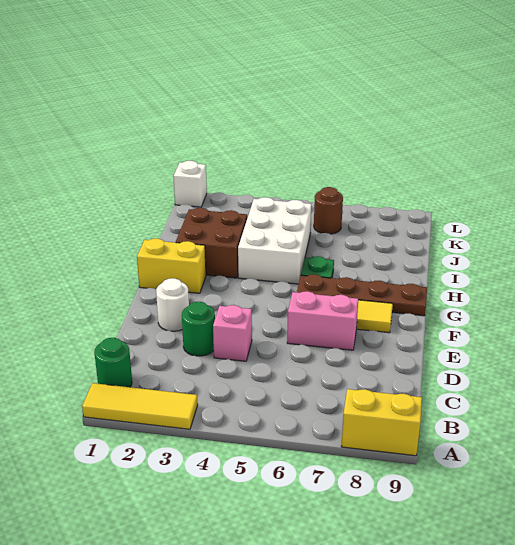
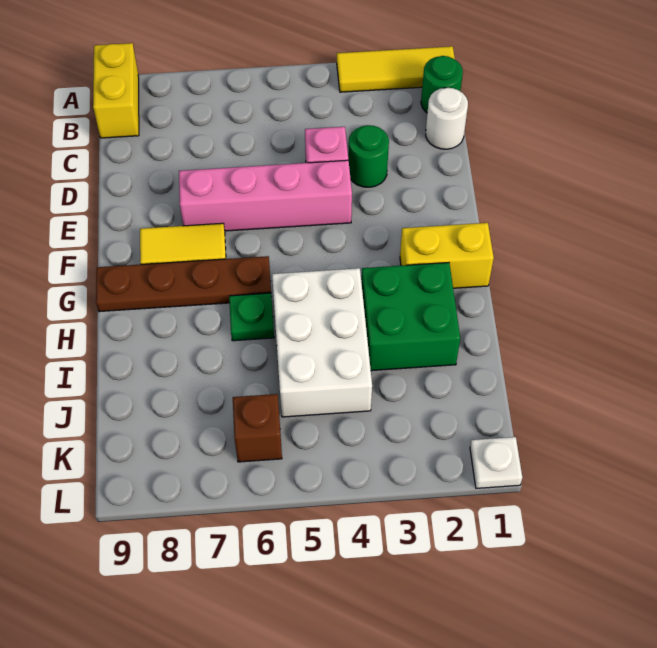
yellow brick A8:A9 level 1 -> yellow brick A9:B9 level 1
white round brick E2 level 1 -> white round brick C1 level 1
pink brick E6:E7 level 1 -> pink brick E4:E7 level 1
brown brick H2:I3 level 1 -> green brick H2:I3 level 1
brown round brick K6 level 1 -> brown brick K6 level 1
white brick L1 level 1 -> white plate L1 level 1

